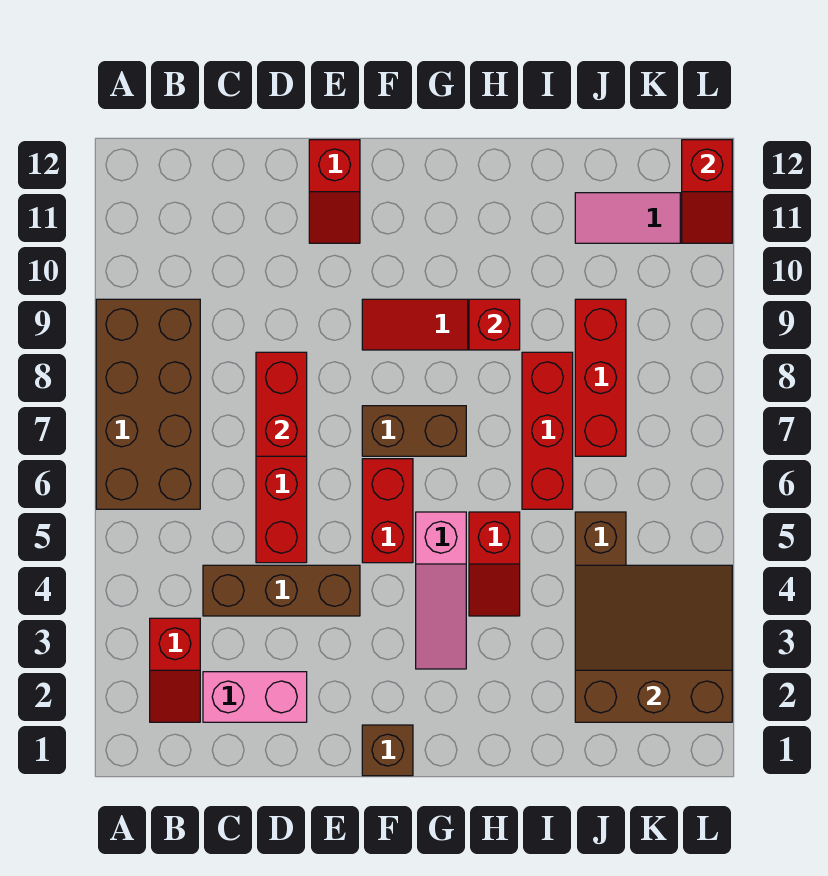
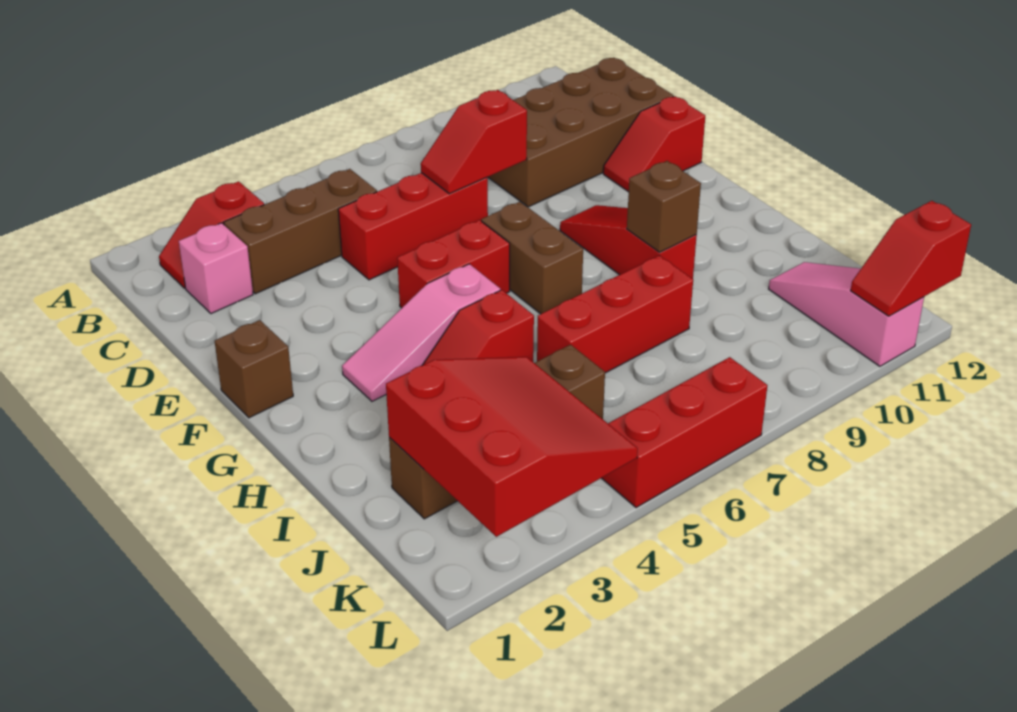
brown brick A6:B9 level 1 -> brown brick C9:D12 level 1
pink brick C2:D2 level 1 -> pink brick C2 level 1
brown brick C4:E4 level 1 -> brown brick C3:C5 level 1
red brick D7:D8 level 2 -> red slope D7:D8 level 2 top 8
red brick H9 level 2 -> brown brick H9 level 2
brown slope J2:L4 level 2 top 2 -> red slope J2:L4 level 2 top 2
red brick J7:J9 level 1 -> red brick L5:L7 level 1

